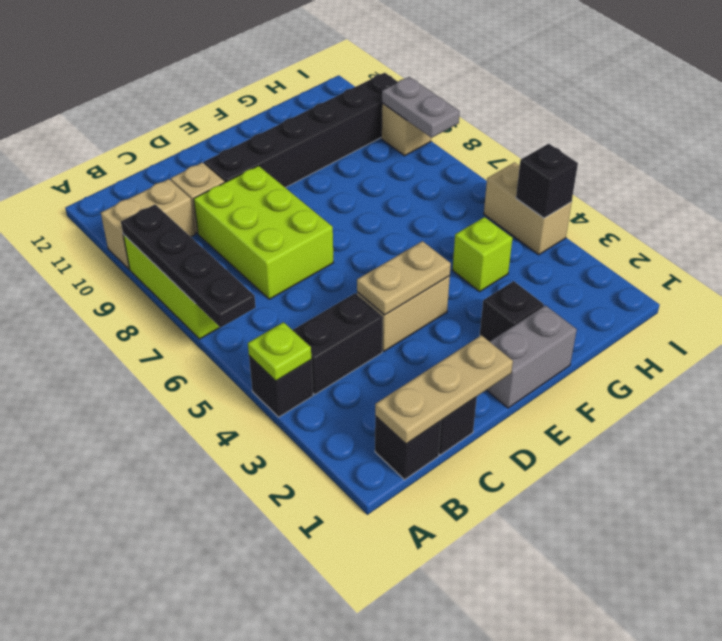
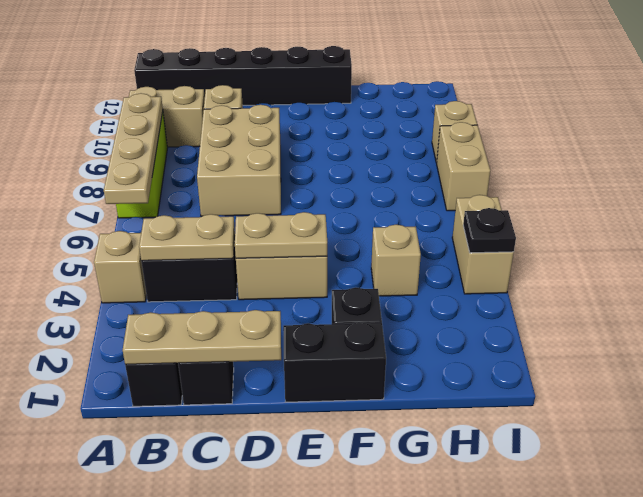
black brick A4 level 1 -> tan brick A4 level 1
lime plate A4 level 2 -> none
black plate A6:A9 level 2 -> tan plate A6:A9 level 2
none -> tan plate B4:C4 level 2
lime brick C7:D9 level 1 -> tan brick C7:D9 level 1
black brick D10:I10 level 1 -> black brick A12:F12 level 1
grey brick E1:F1 level 1 -> black brick E1:F1 level 1
lime brick G4 level 1 -> tan brick G4 level 1
black brick I4 level 2 -> black plate I4 level 2
none -> tan brick I7:I8 level 1
grey plate I8:I9 level 2 -> none

